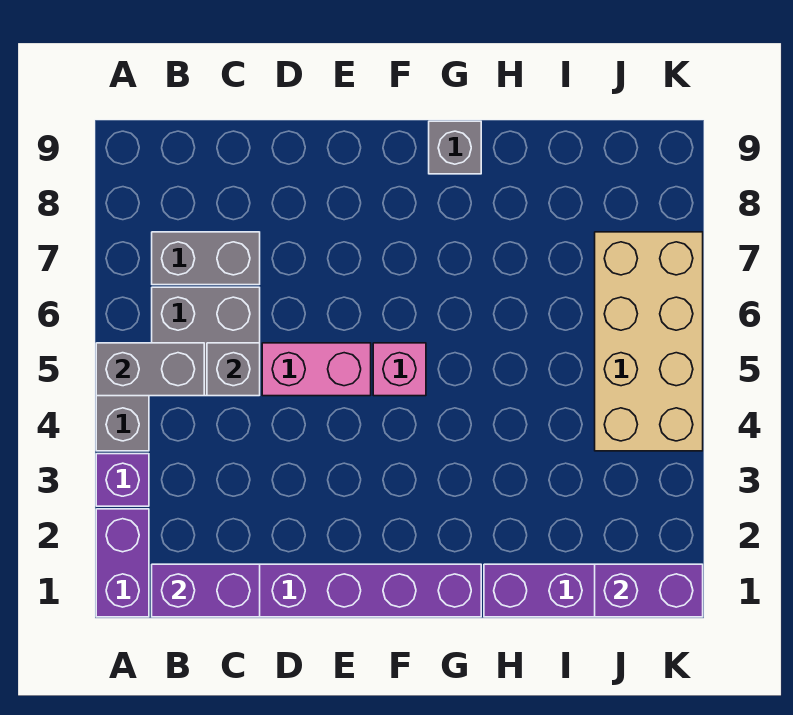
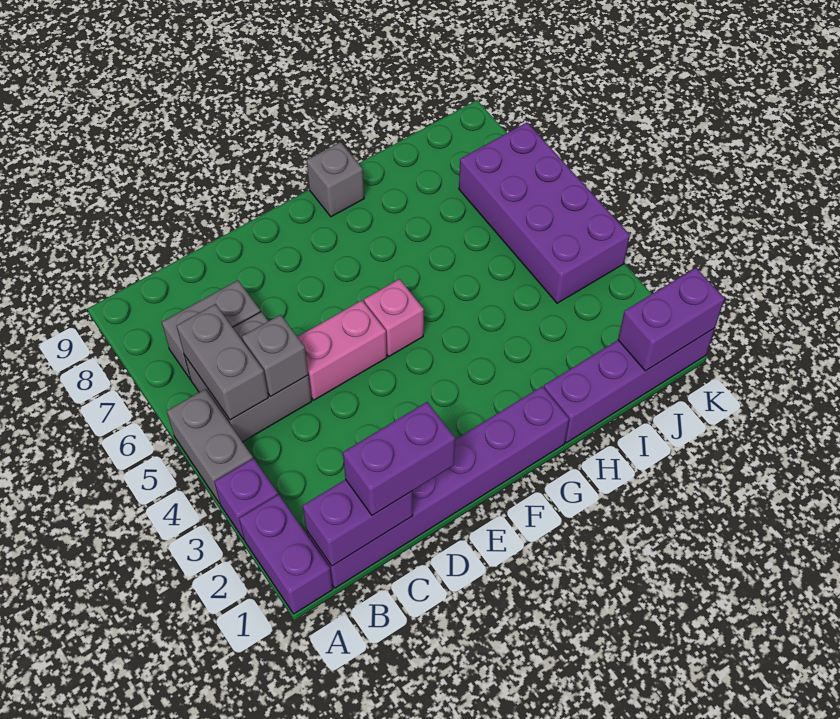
grey brick A5:B5 level 2 -> grey brick B5:B6 level 2
none -> purple brick C1:D1 level 3
tan brick J4:K7 level 1 -> purple brick J4:K7 level 1

